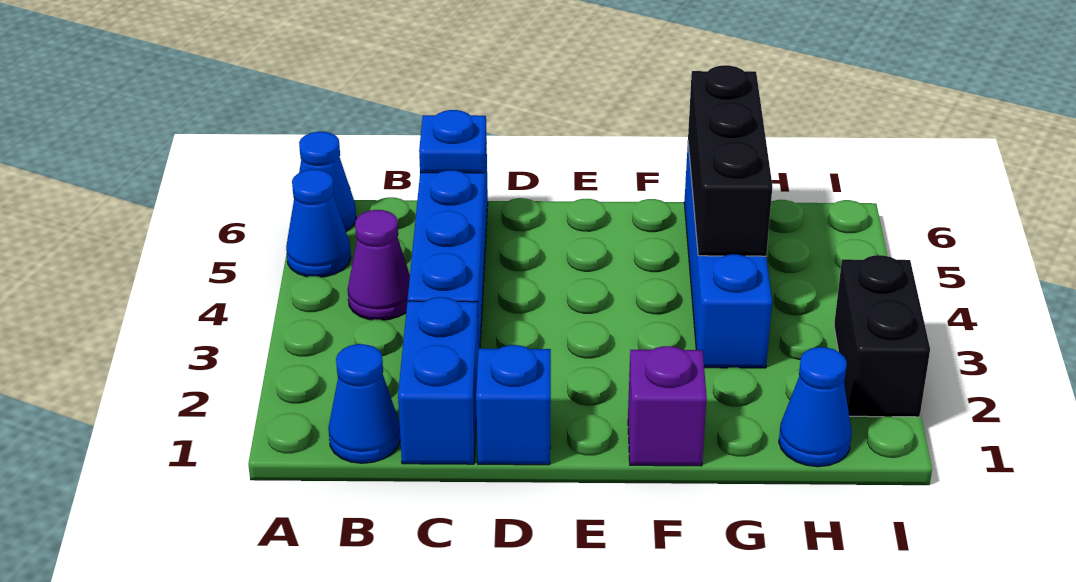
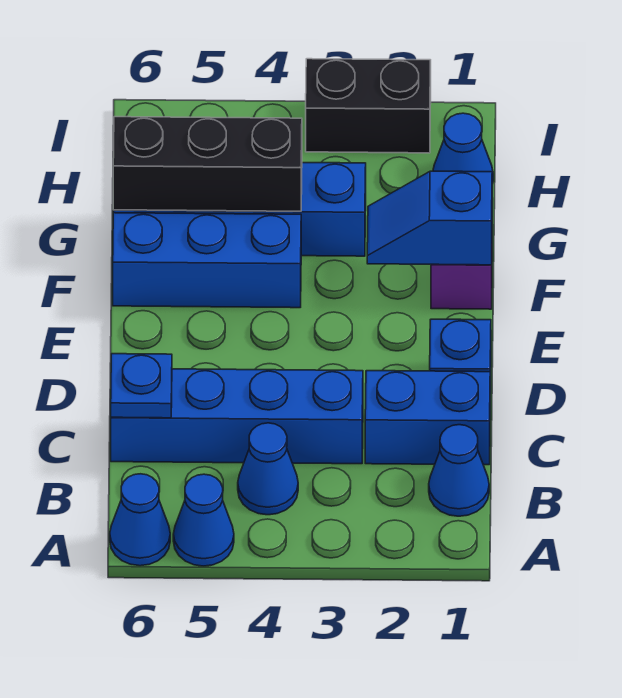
purple cone B4 level 1 -> blue cone B4 level 1
none -> blue slope F1:F2 level 2 top 1
none -> blue brick F4:F6 level 1

